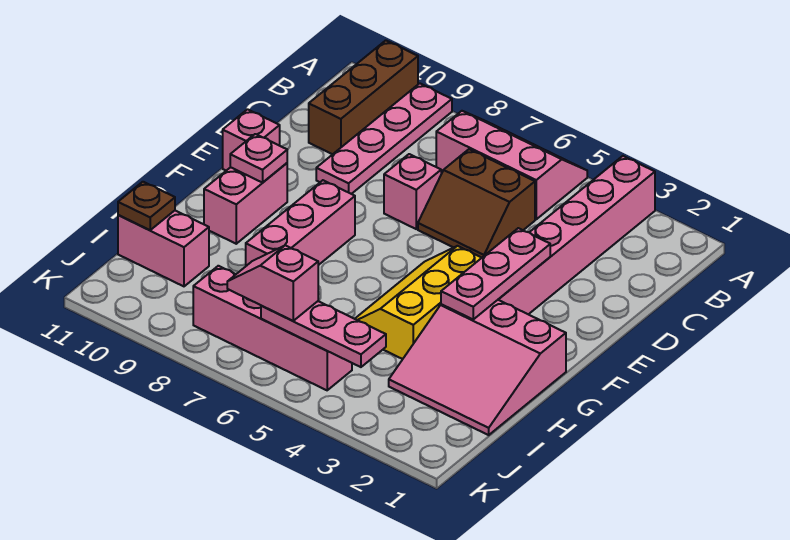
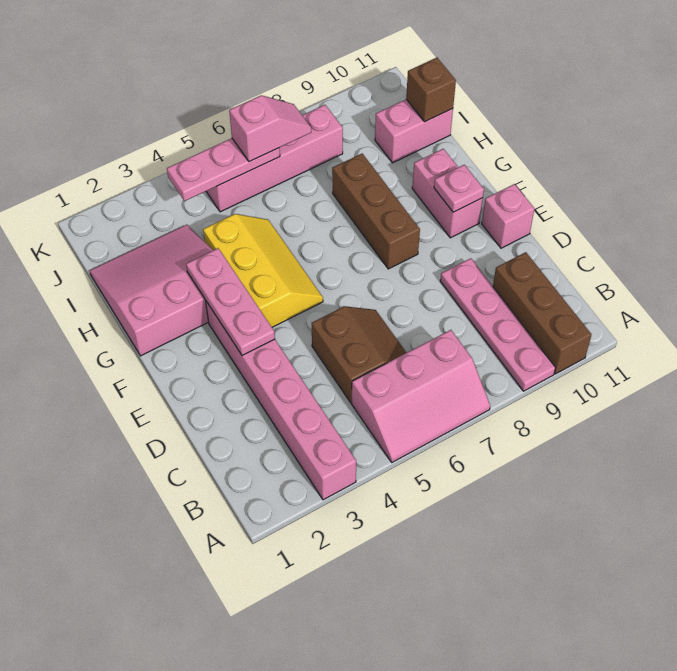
brown slope C5:D6 level 1 top C -> brown slope C5:D6 level 1 top 5
pink brick D7 level 1 -> none
pink brick F8:H8 level 1 -> brown brick F8:H8 level 1
brown plate I11 level 2 -> brown brick I11 level 2

